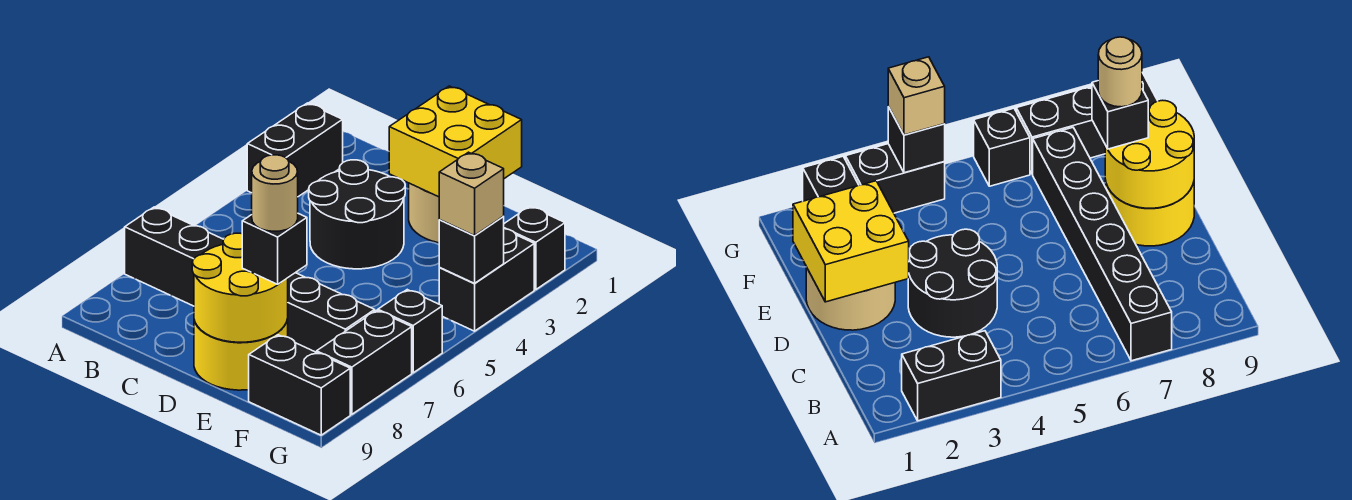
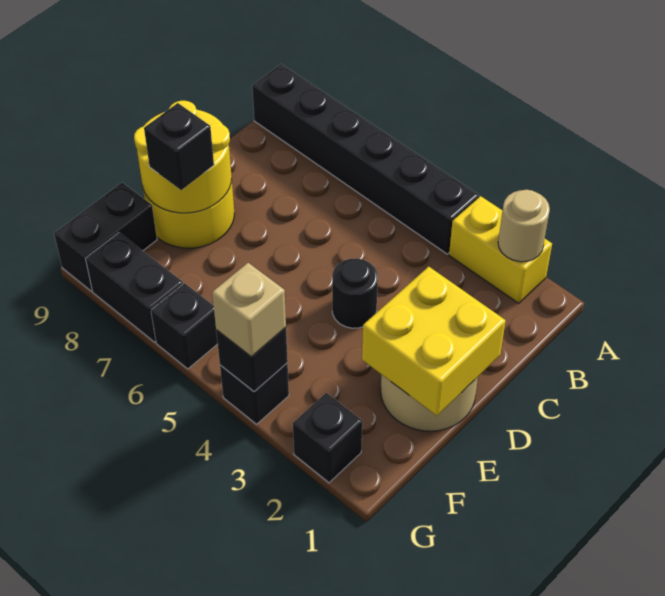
black brick A2:A3 level 1 -> yellow brick A2:A3 level 1
black brick A7:F7 level 1 -> black brick A4:A9 level 1
black round brick C3:D4 level 1 -> black round brick D4 level 1
tan round brick E8 level 4 -> tan round brick A2 level 2
black brick G3:G4 level 1 -> black brick G4 level 1

